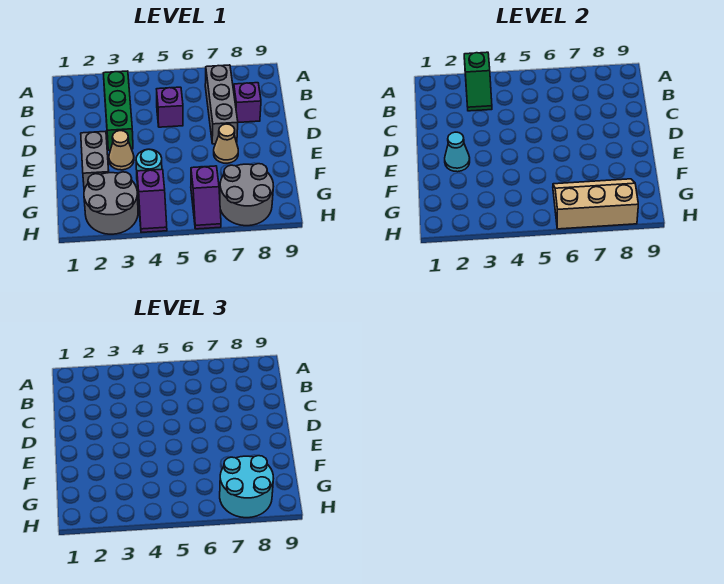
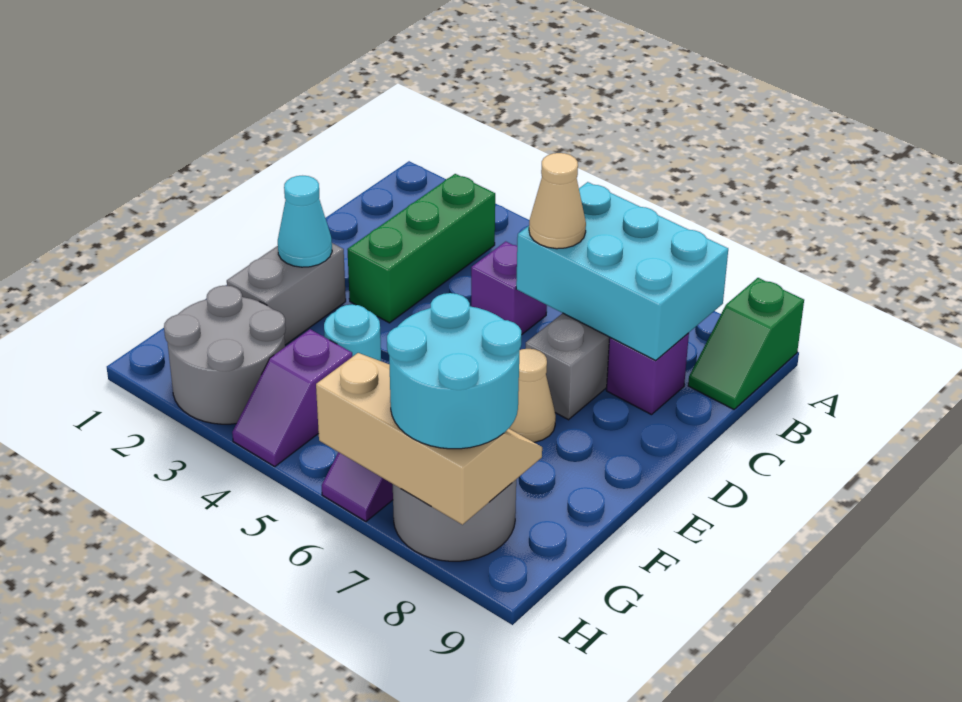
green slope A3:B3 level 2 top A -> green slope A9:B9 level 1 top A
none -> cyan brick B6:C8 level 2
tan cone E3 level 1 -> tan cone C6 level 3

